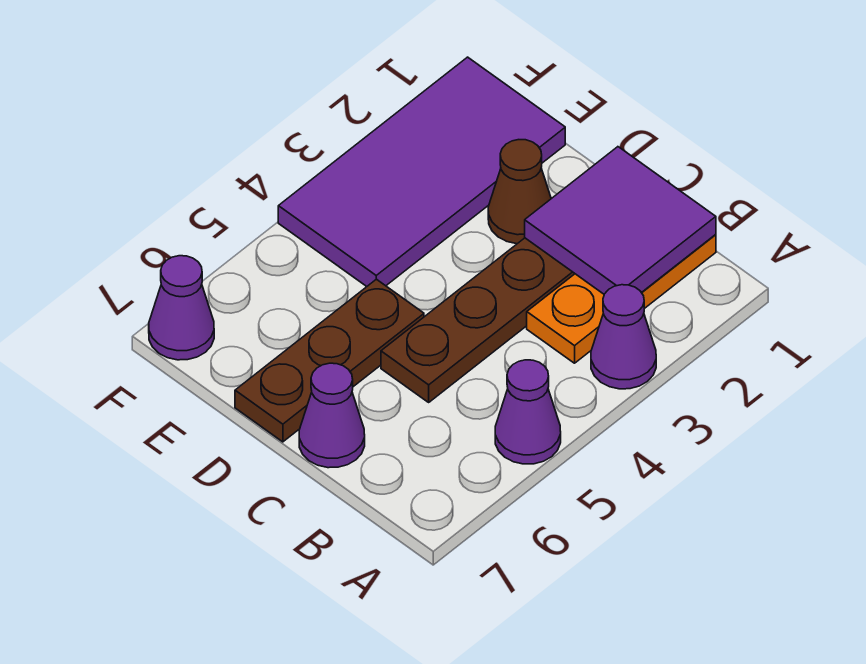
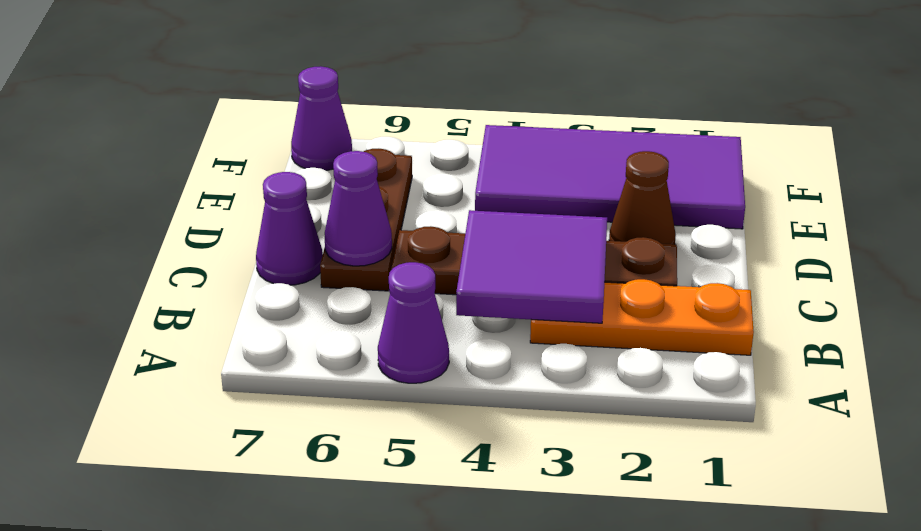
purple cone A3 level 1 -> purple cone C6 level 2
purple tile B1:C2 level 2 -> purple tile B3:C4 level 2
brown plate D5:D7 level 1 -> brown plate C6:E6 level 1

